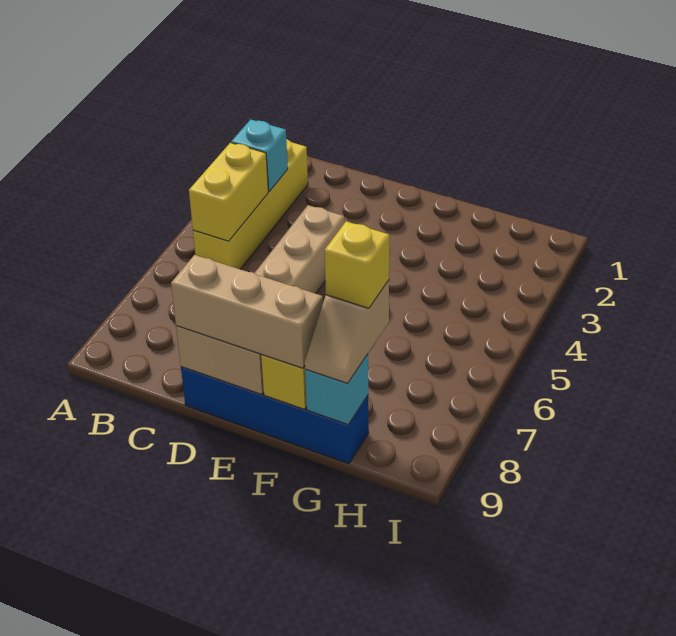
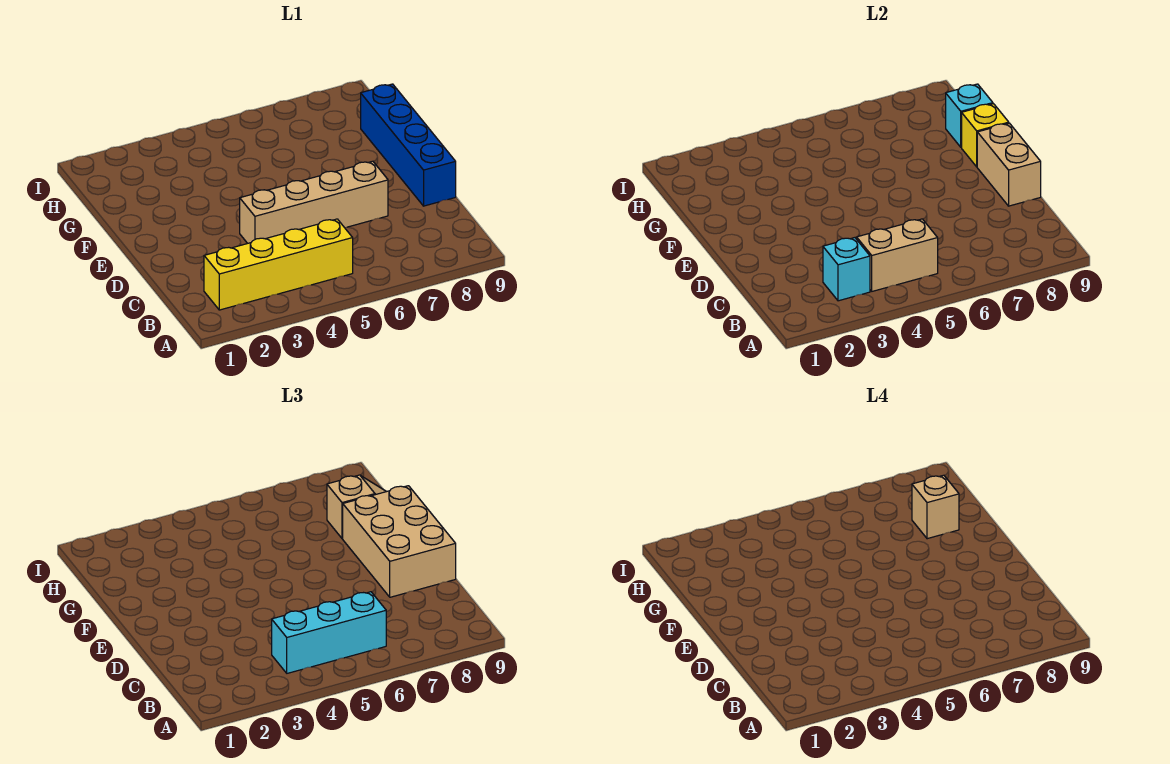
yellow brick B4:B5 level 2 -> tan brick B4:B5 level 2
none -> cyan brick B4:B6 level 3
tan brick D9:F9 level 3 -> tan brick D8:F9 level 3
yellow brick G8 level 4 -> tan brick G8 level 4

